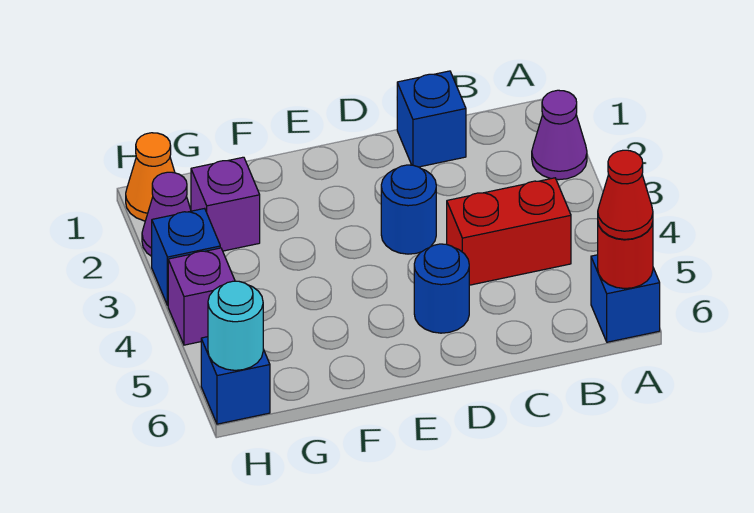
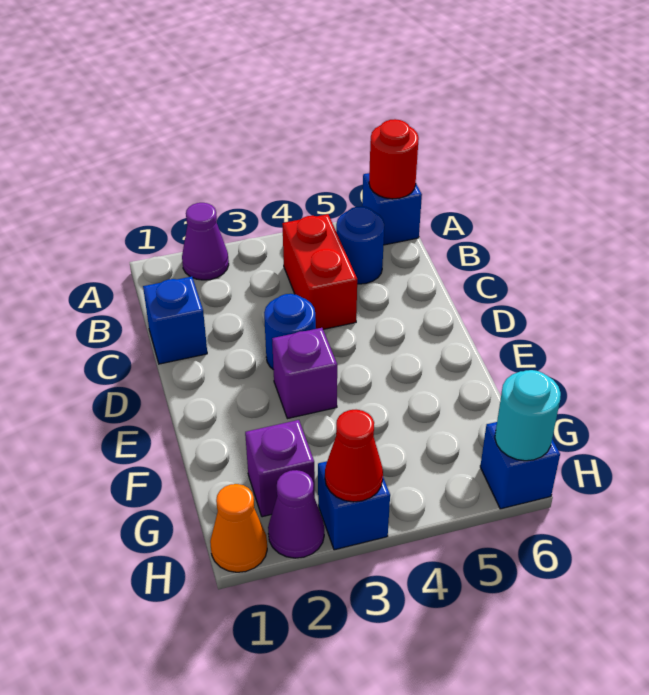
red cone A6 level 3 -> red cone H3 level 2
blue round brick D5 level 1 -> blue round brick B5 level 1
purple brick H4 level 1 -> purple brick E3 level 1

